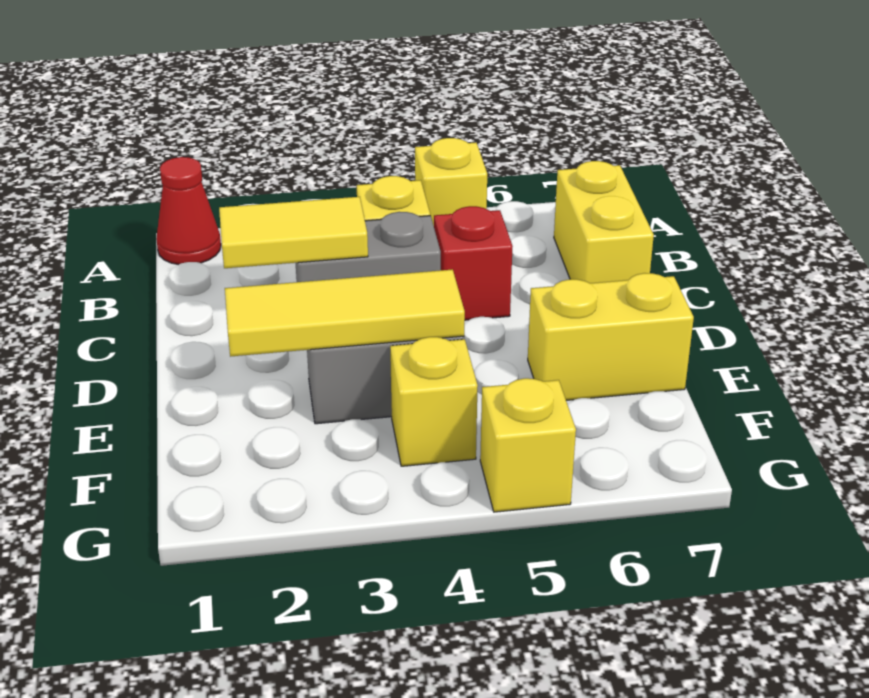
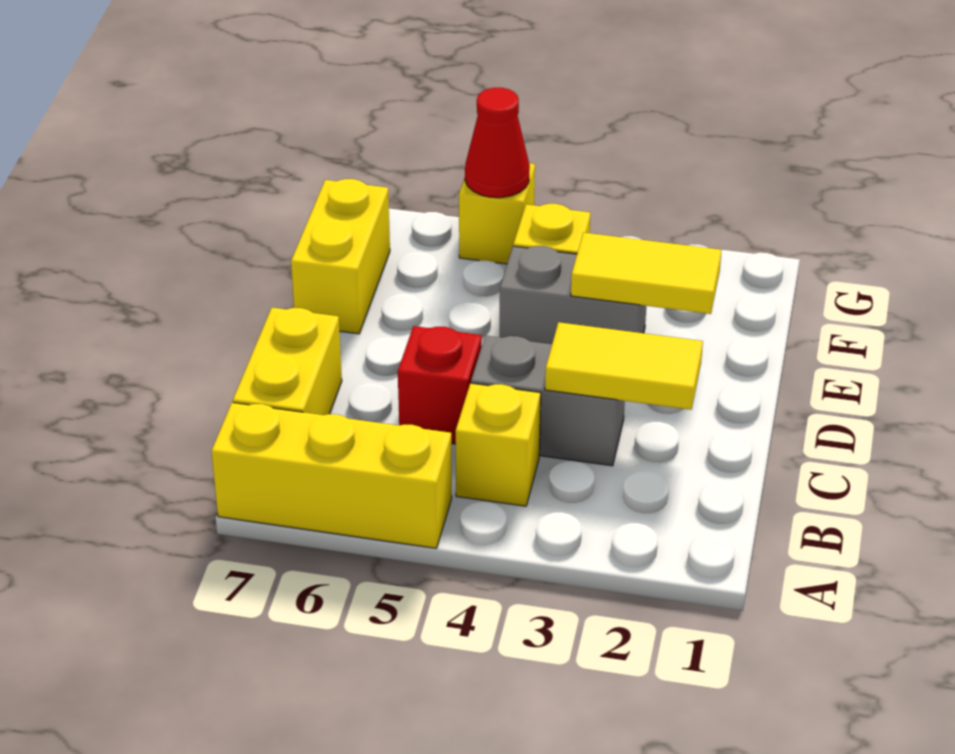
red cone A1 level 1 -> red cone G5 level 2
yellow brick A5 level 1 -> yellow brick A5:A7 level 1
yellow tile E2:E4 level 2 -> yellow tile E2:E3 level 2
yellow brick E6:E7 level 1 -> yellow brick E7:F7 level 1

